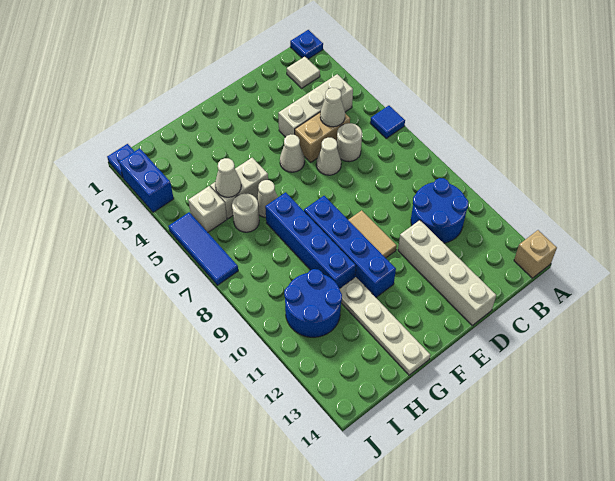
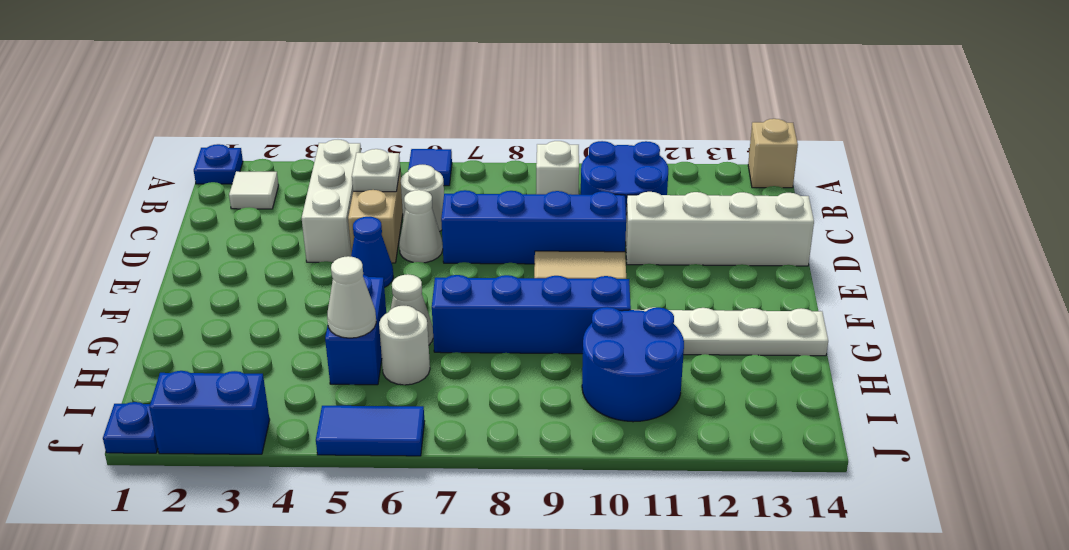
white cone C5 level 2 -> white plate C5 level 2
white cone E5 level 1 -> blue cone E5 level 1
blue brick F8:F11 level 1 -> blue brick D7:D10 level 1
white brick G5:H5 level 1 -> blue brick G5:H5 level 1
white brick I5 level 1 -> white brick B9 level 1
blue tile J5:J7 level 1 -> blue tile J5:J6 level 1

